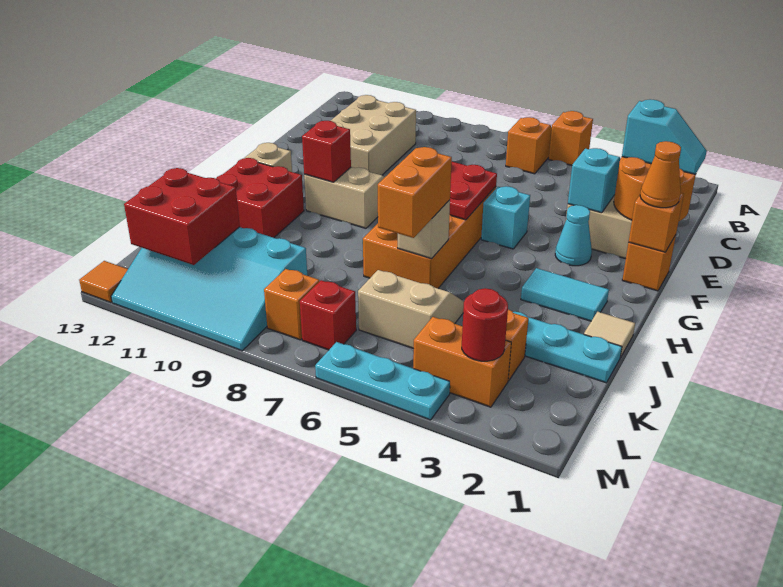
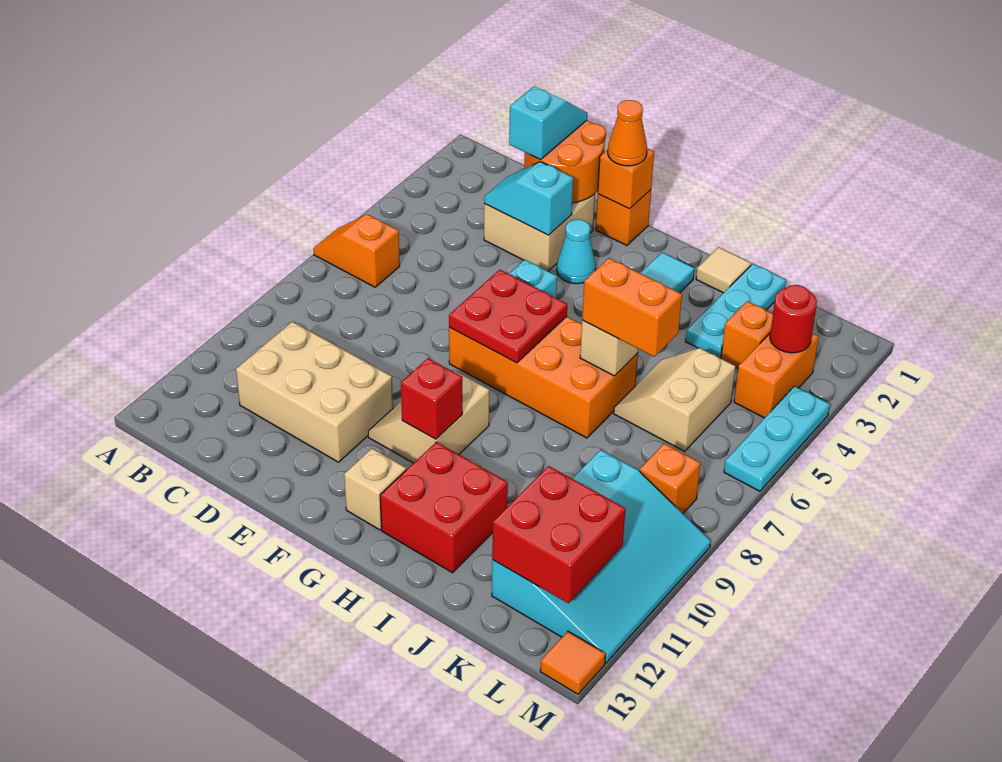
orange brick A5 level 1 -> none
red brick L7 level 1 -> none

